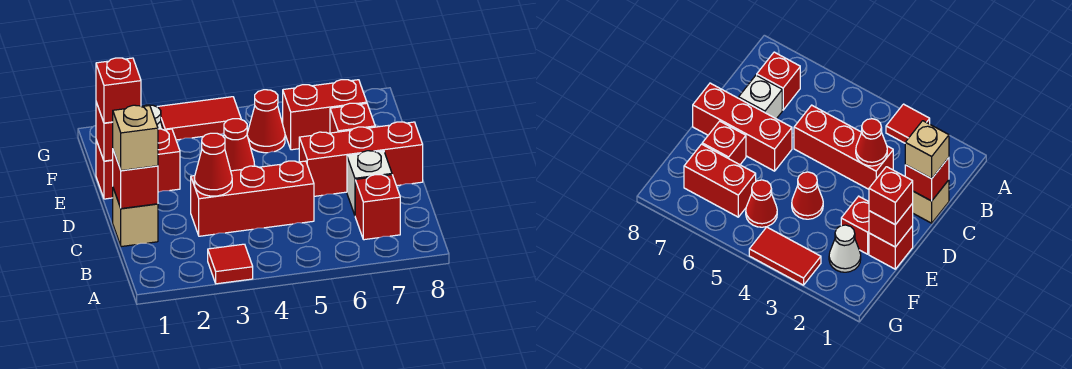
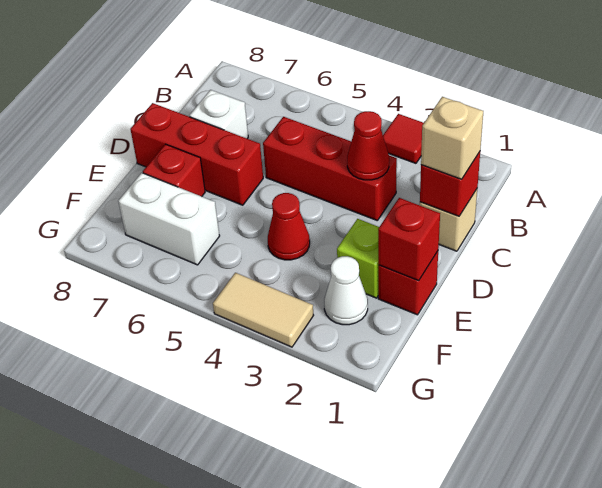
red brick B7 level 1 -> none
red brick E1 level 3 -> none
red brick E2 level 1 -> lime brick E2 level 1
red cone F5 level 1 -> none
red brick F6:F7 level 1 -> white brick F6:F7 level 1
red tile G3:G4 level 1 -> tan tile G3:G4 level 1

